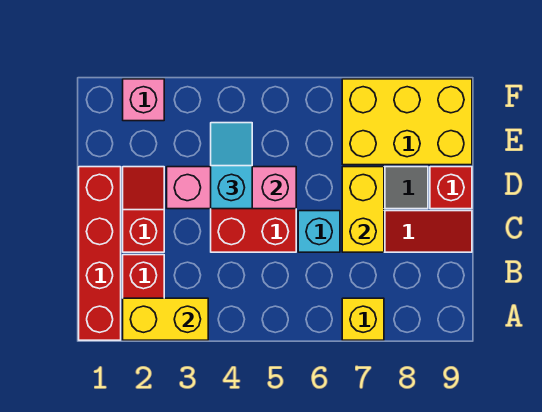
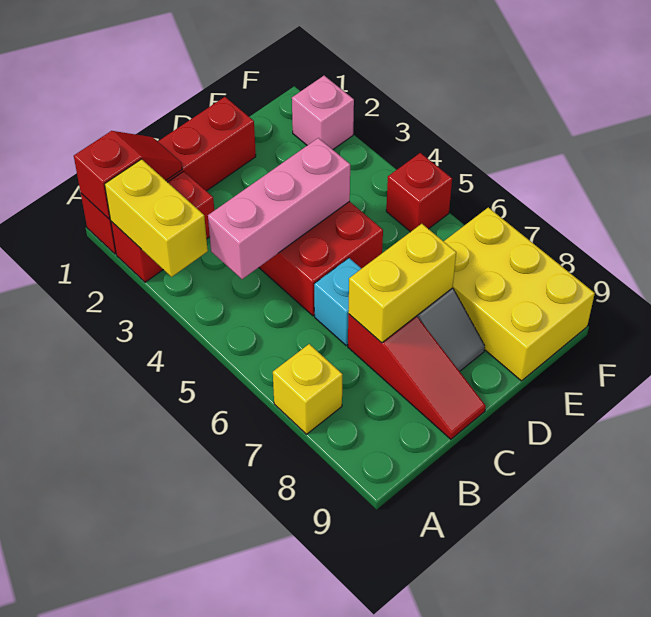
red slope C2:D2 level 1 top C -> red slope A1:B1 level 2 top A
pink brick D3:D5 level 2 -> pink brick B4:D4 level 2
cyan slope D4:E4 level 3 top D -> none
red brick D9 level 1 -> red brick F5 level 1

